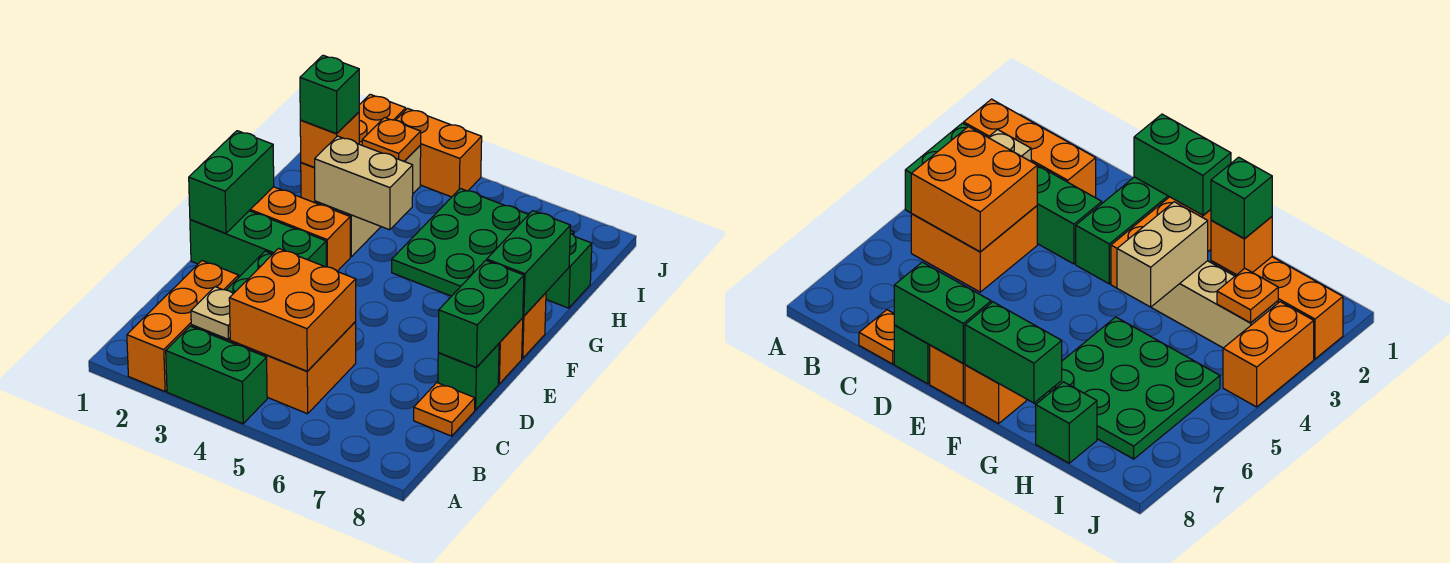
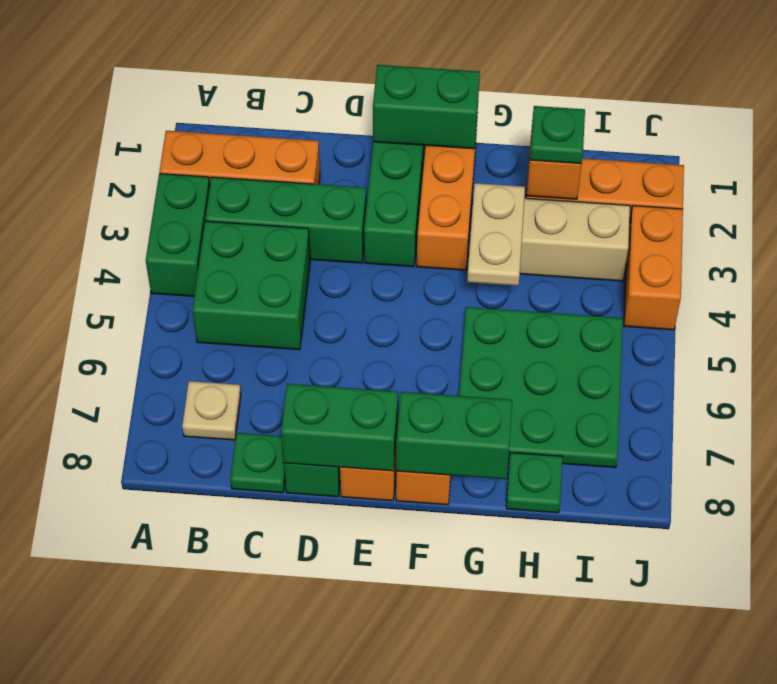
tan plate B3 level 2 -> tan plate B7 level 1
orange brick B4:C5 level 1 -> green brick B4:C5 level 1
orange brick B4:C5 level 2 -> none
orange plate C8 level 1 -> green plate C8 level 1
tan brick G3:G4 level 2 -> tan plate G3:G4 level 2
green brick H2 level 3 -> green plate H2 level 3
green brick H8 level 1 -> green plate H8 level 1
orange plate I3 level 2 -> none

